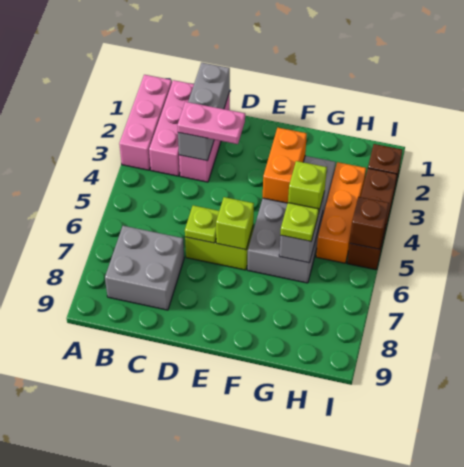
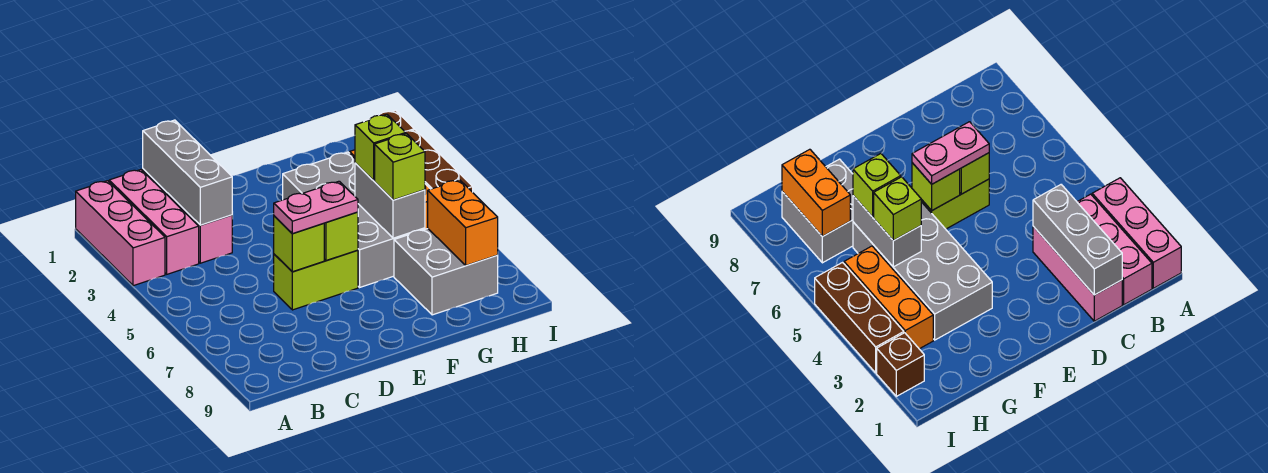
grey brick B7:C8 level 1 -> grey brick G7:H8 level 1
pink plate C3:D3 level 3 -> pink plate D6:E6 level 3
lime plate D6 level 2 -> lime brick D6 level 2
orange brick F3:F4 level 2 -> orange brick H7:H8 level 2
lime plate G6 level 3 -> lime brick G6 level 3
brown brick I5 level 2 -> none

